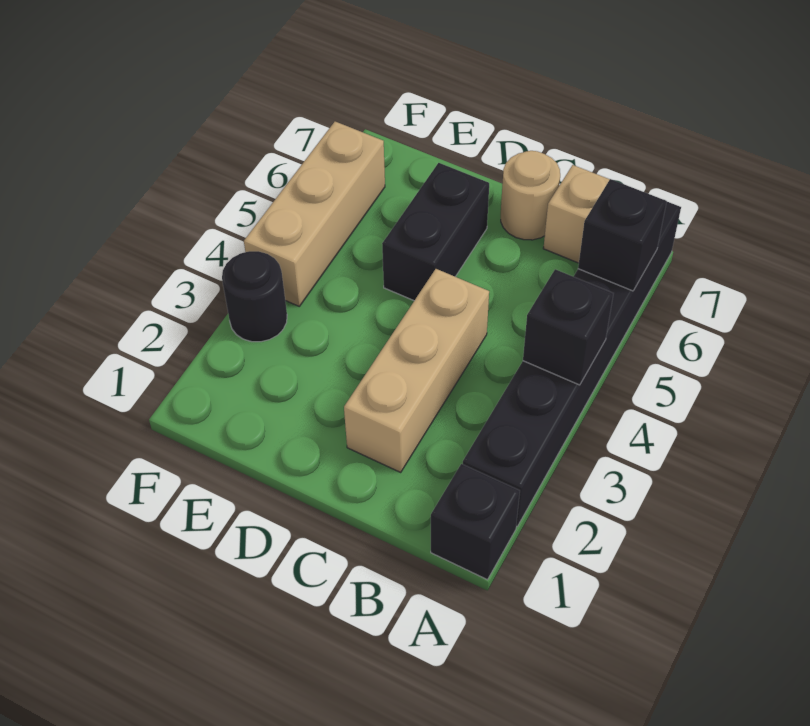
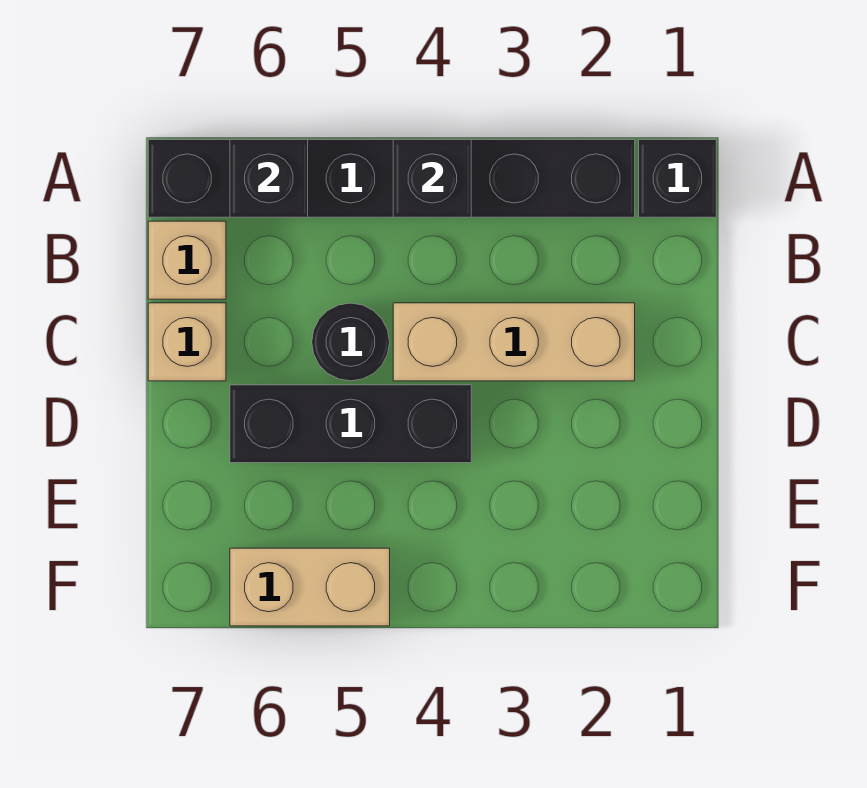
tan round brick C7 level 1 -> tan brick C7 level 1
black brick D5:D6 level 1 -> black brick D4:D6 level 1
black round brick F3 level 1 -> black round brick C5 level 1
tan brick F4:F6 level 1 -> tan brick F5:F6 level 1

